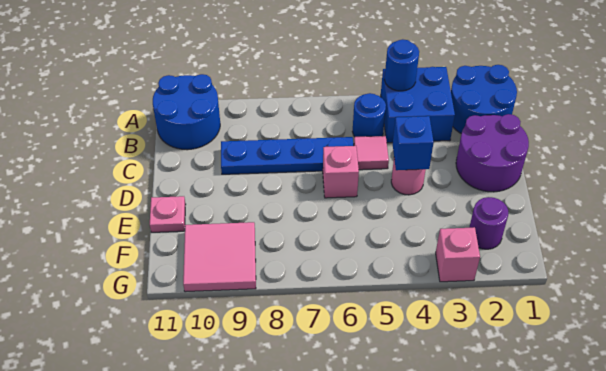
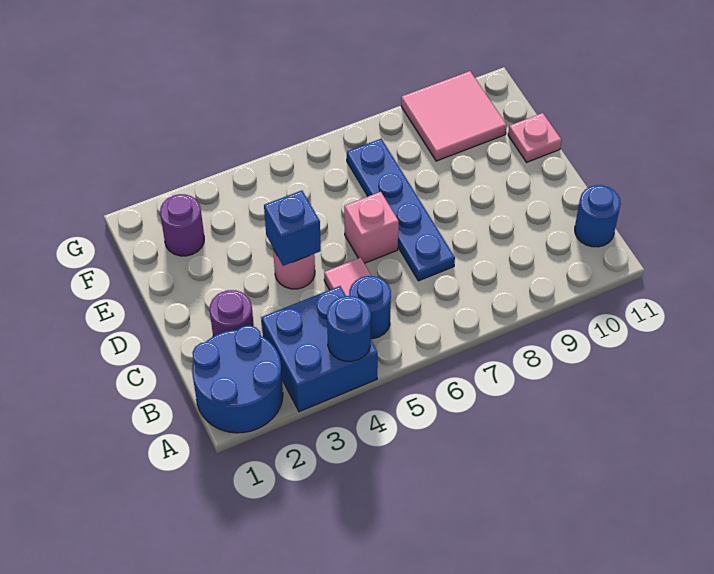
blue round brick A10:B11 level 1 -> blue round brick B11 level 1
purple round brick C1:D2 level 1 -> purple round brick C2 level 1
blue plate C6:C9 level 1 -> blue plate C7:F7 level 1
pink brick G3 level 1 -> none

